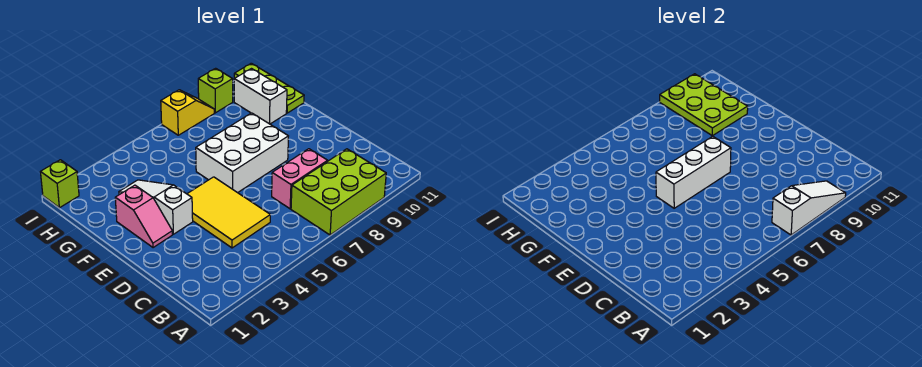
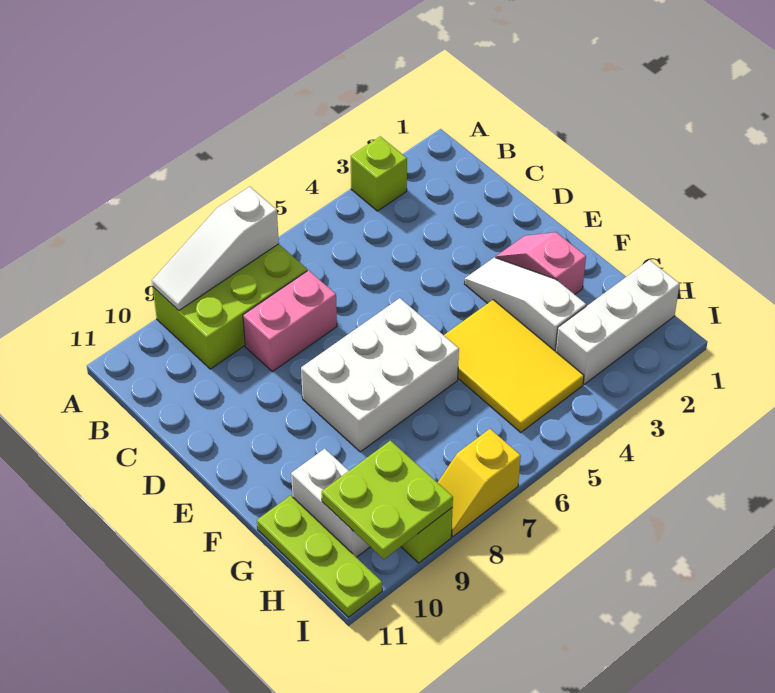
yellow tile C4:E5 level 1 -> yellow tile F4:H5 level 1
white slope E3:G3 level 1 top E -> white slope E3:G3 level 1 top G
white brick E5:E7 level 2 -> white brick H1:H3 level 1
lime plate G9:I10 level 2 -> lime plate H9:I10 level 2
lime brick I1 level 1 -> lime brick A3 level 1

